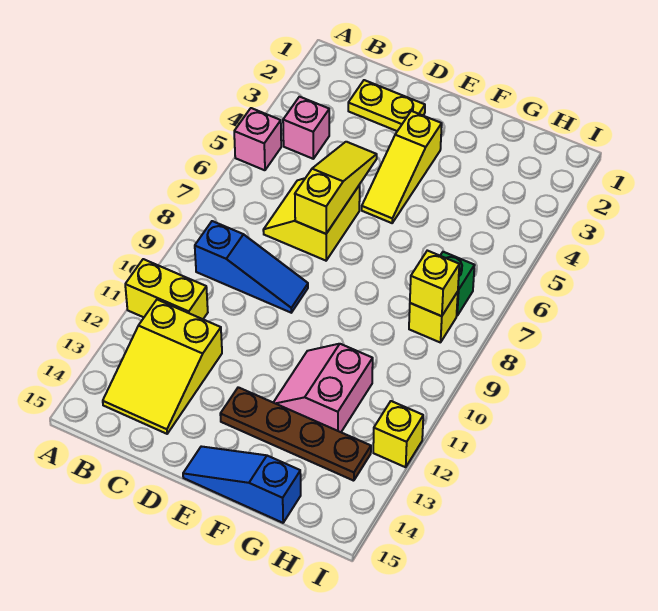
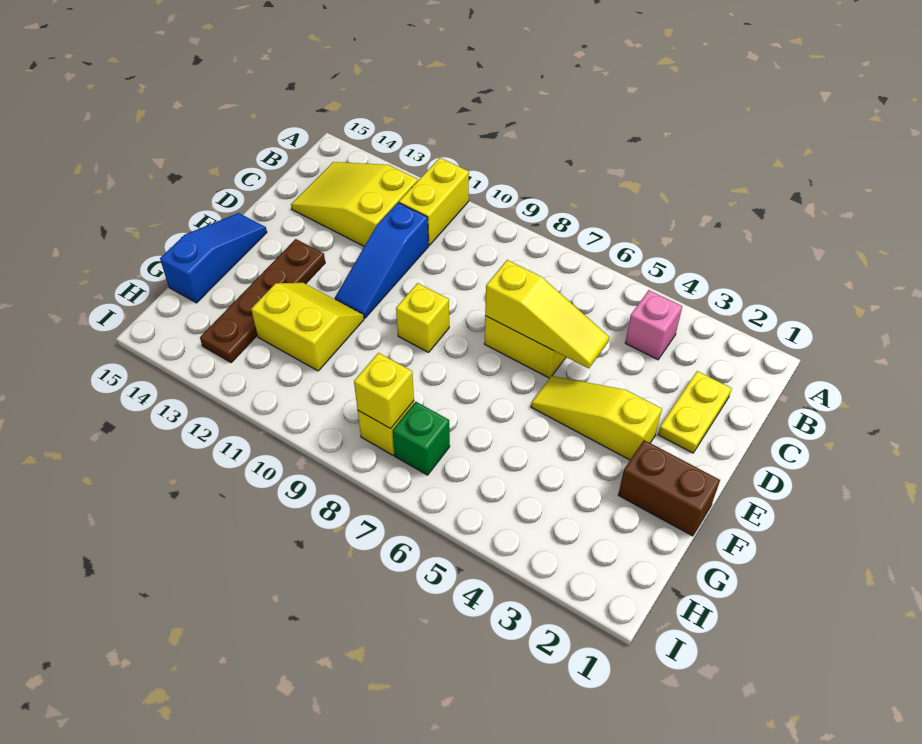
pink brick A5 level 1 -> none
blue slope B9:D9 level 1 top B -> blue slope C11:E11 level 1 top C
none -> brown brick F1:F2 level 1
pink slope F11:G12 level 1 top G -> yellow slope F11:G12 level 1 top G
yellow brick I12 level 1 -> yellow brick E9 level 1

